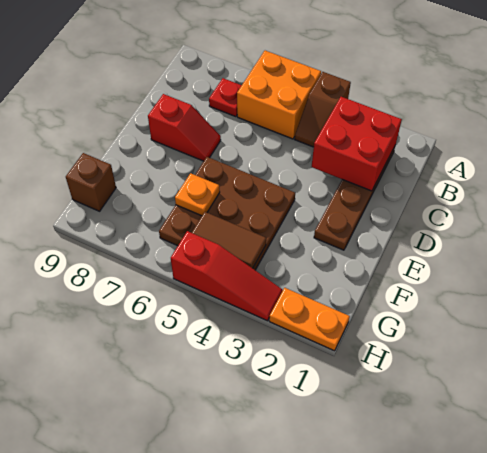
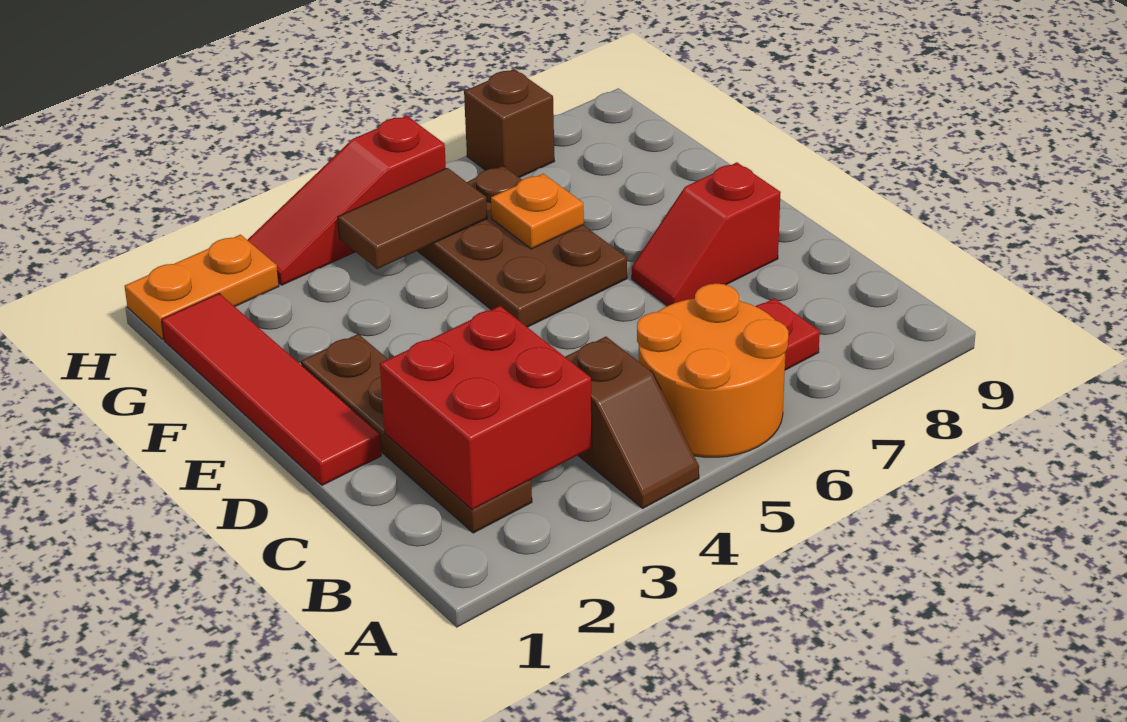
brown slope A4:B4 level 1 top A -> brown slope A4:B4 level 1 top B
orange brick A5:B6 level 1 -> orange round brick A5:B6 level 1
none -> red tile D1:G1 level 1
brown plate E4:G6 level 1 -> brown plate E5:G6 level 1
brown brick G9 level 1 -> brown brick H7 level 1

